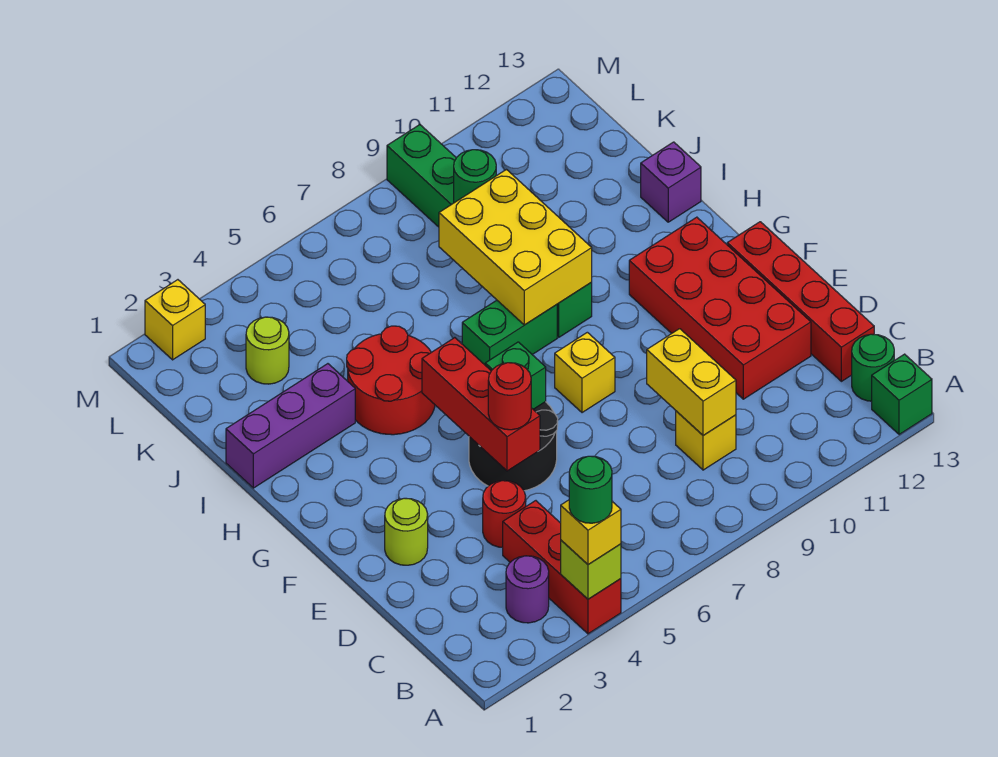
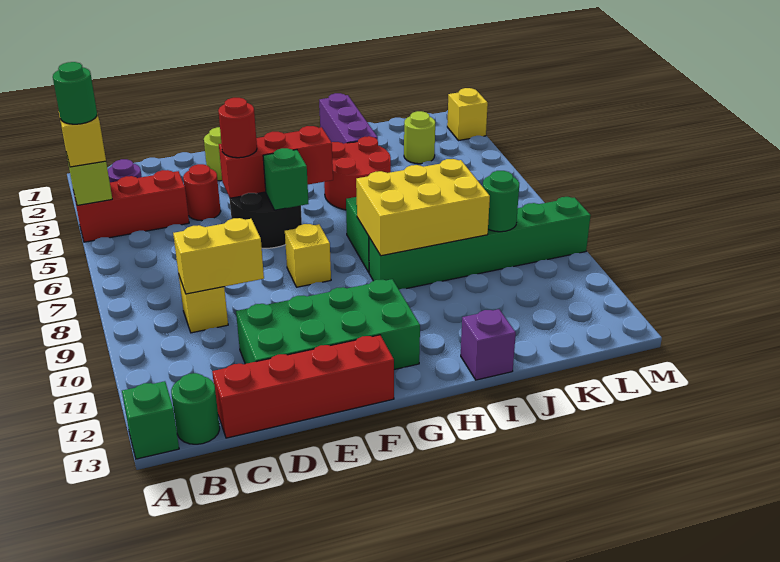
red brick D11:G12 level 1 -> green brick D11:G12 level 1

